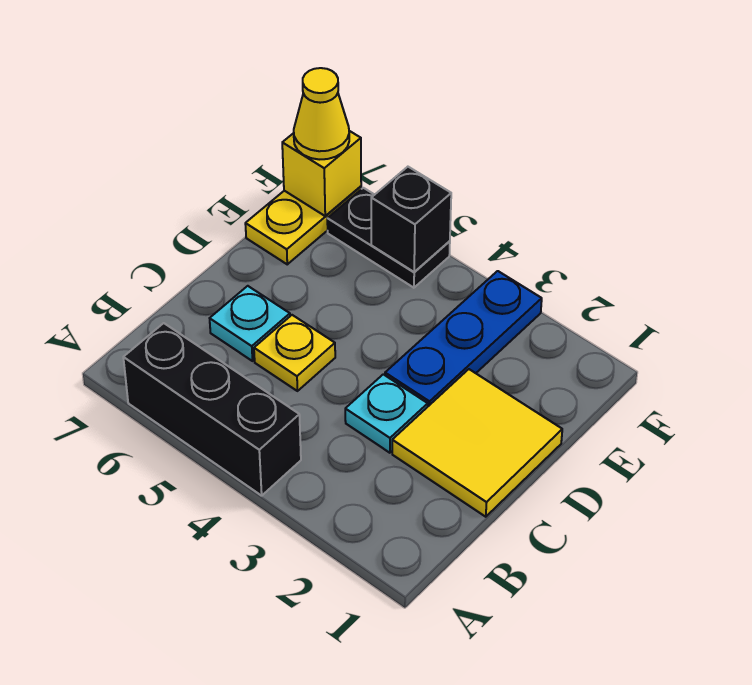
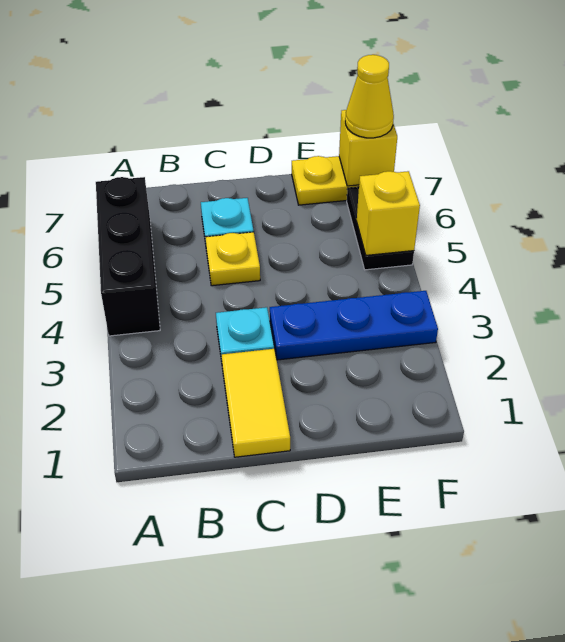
yellow tile C1:D2 level 1 -> yellow tile C1:C2 level 1
black brick F5 level 2 -> yellow brick F5 level 2

